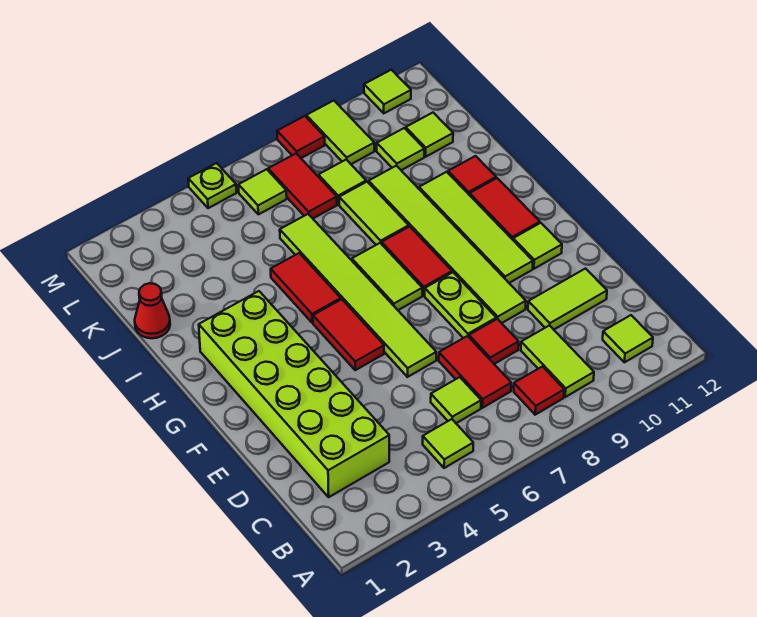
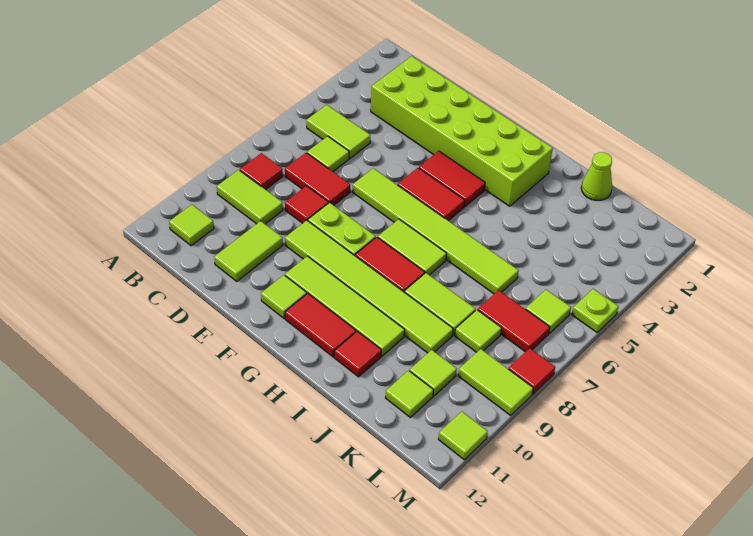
lime tile B5 level 1 -> lime tile B5:C5 level 1
red tile H5:I5 level 1 -> red tile F4:G4 level 1
red cone J1 level 1 -> lime cone J1 level 1

